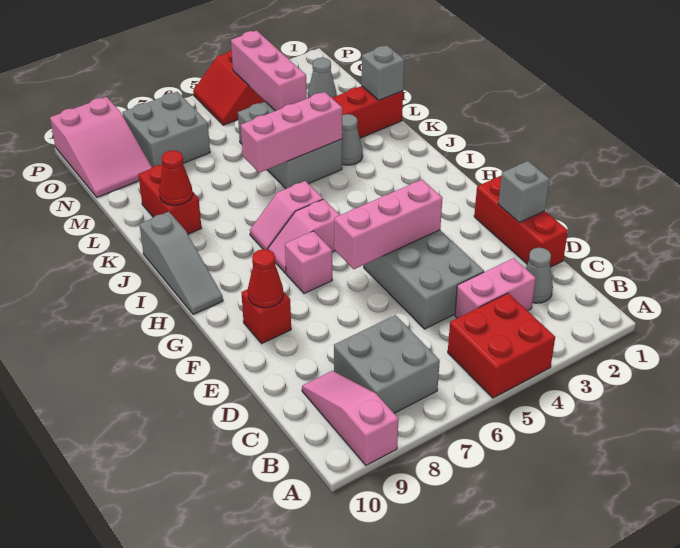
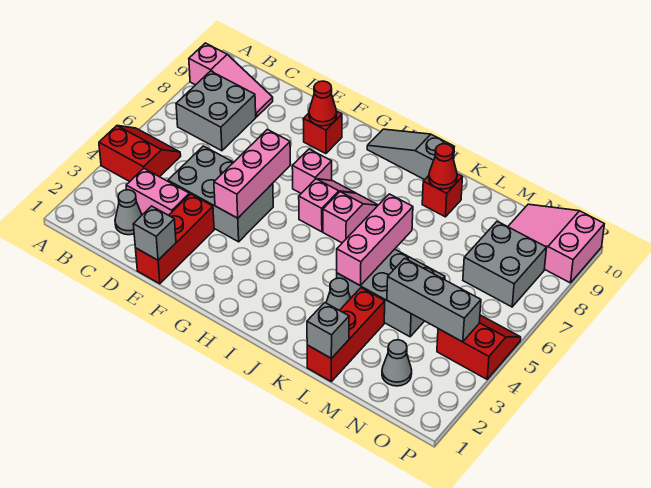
red brick A4:B5 level 1 -> red slope A4:B5 level 1 top 4
pink brick C3:C4 level 1 -> pink brick C3:D3 level 1
red brick D1:F1 level 1 -> red brick E1:E3 level 1
red brick K9:L9 level 1 -> red brick K9 level 1
pink brick M4:O4 level 2 -> grey brick M4:O4 level 2

